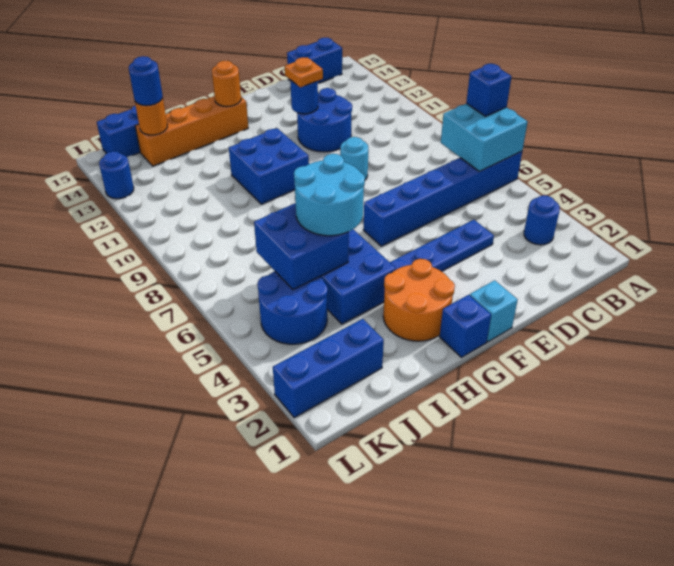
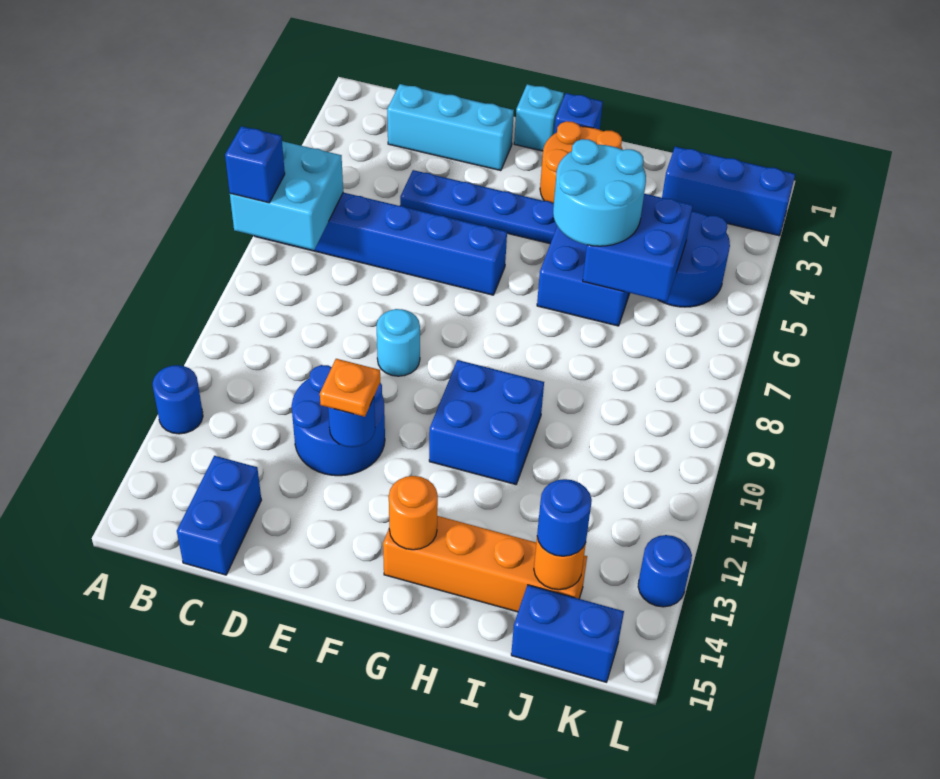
blue round brick B3 level 1 -> blue round brick A12 level 1
blue brick B15:C15 level 1 -> blue brick C14:C15 level 1
none -> cyan brick C2:E2 level 1

